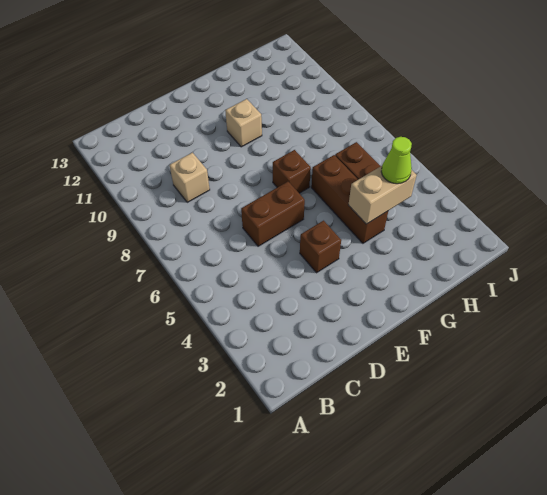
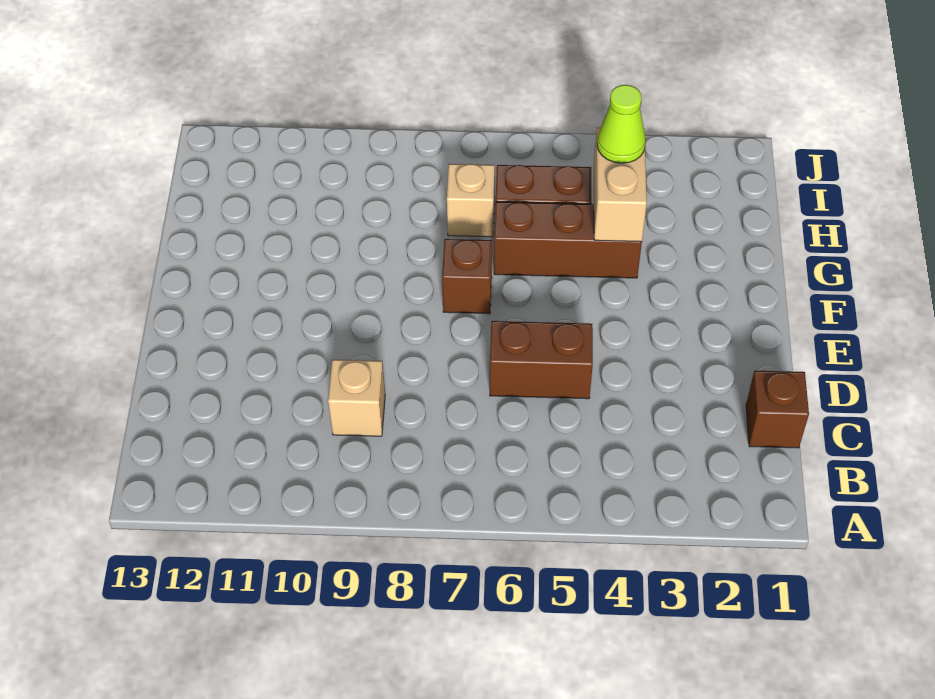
brown brick D6:E6 level 1 -> brown brick D5:D6 level 1
brown brick E4 level 1 -> brown brick C1 level 1
tan brick F10 level 1 -> tan brick H7 level 1

